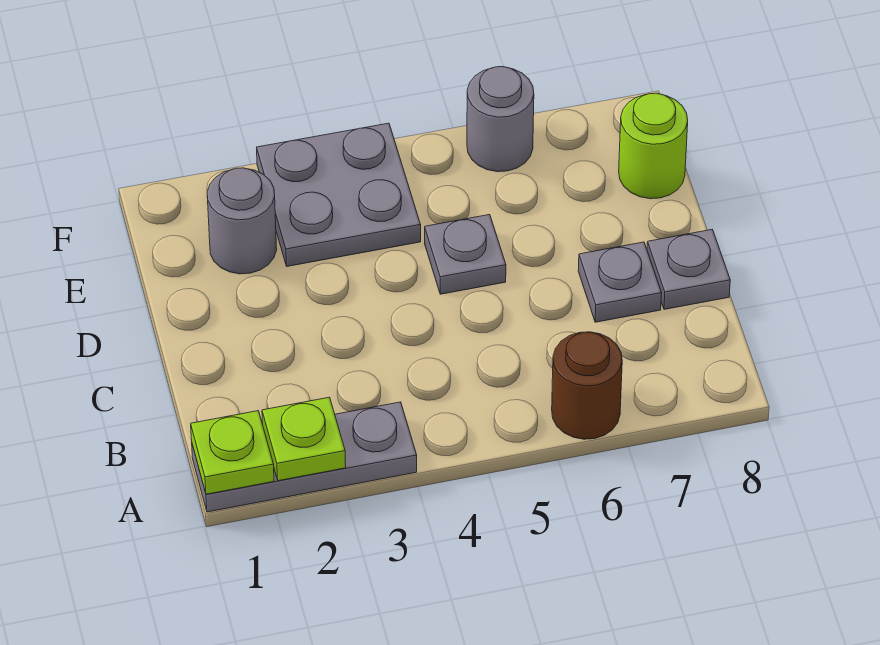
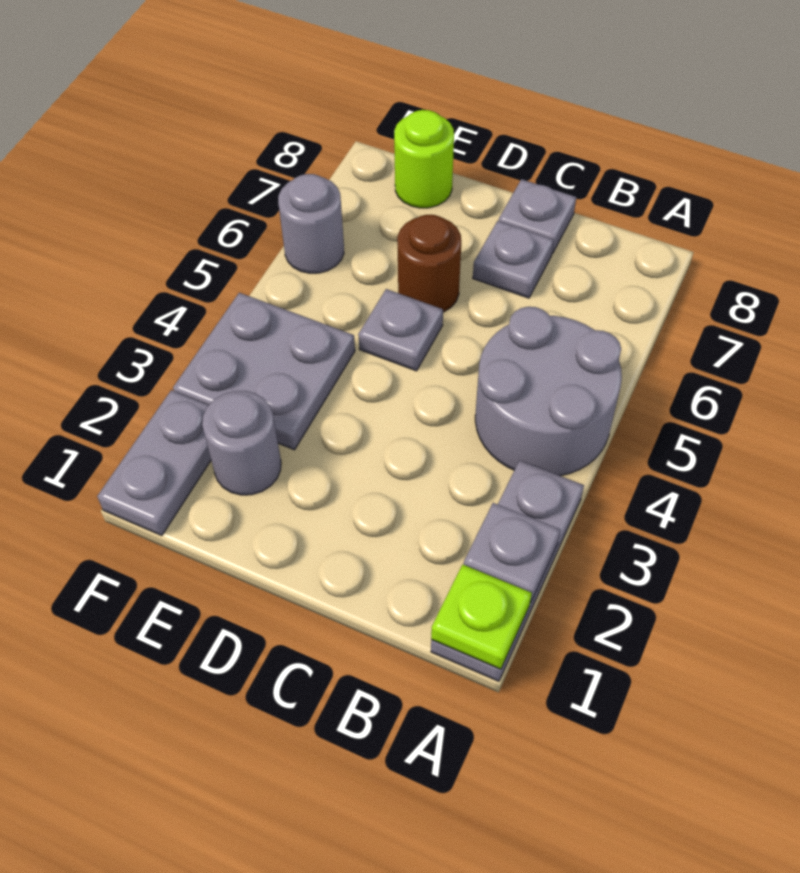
lime plate A2 level 2 -> grey plate A2 level 2
none -> grey round brick A4:B5 level 1
brown round brick A6 level 1 -> brown round brick D6 level 1
none -> grey plate F1:F2 level 1

